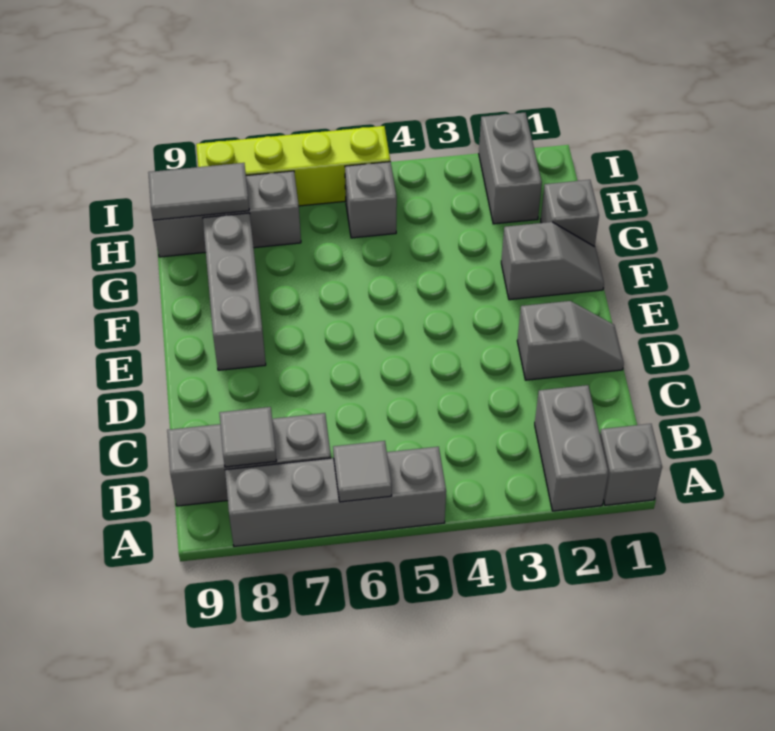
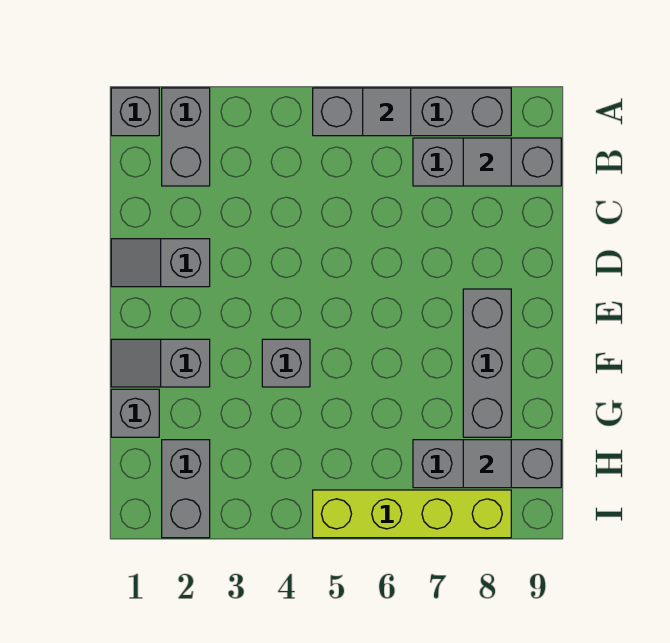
grey brick H5 level 1 -> grey brick F4 level 1
grey tile H8:H9 level 2 -> grey tile H8 level 2

